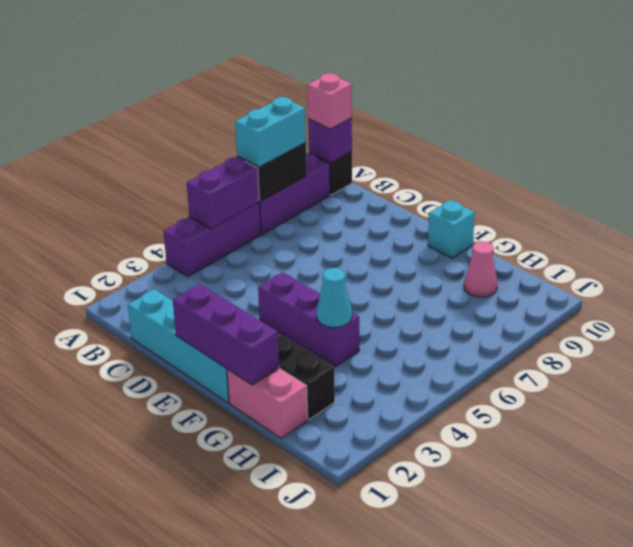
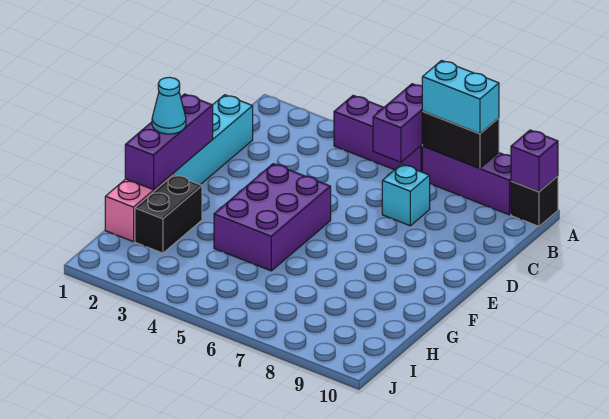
purple brick A5:A6 level 2 -> purple brick A6:B6 level 2
pink brick A10 level 3 -> none
purple brick E4:G4 level 1 -> purple brick E4:G5 level 1
cyan brick F10 level 1 -> cyan brick C7 level 1
cyan cone G4 level 2 -> cyan cone F1 level 3
pink cone H9 level 1 -> none

